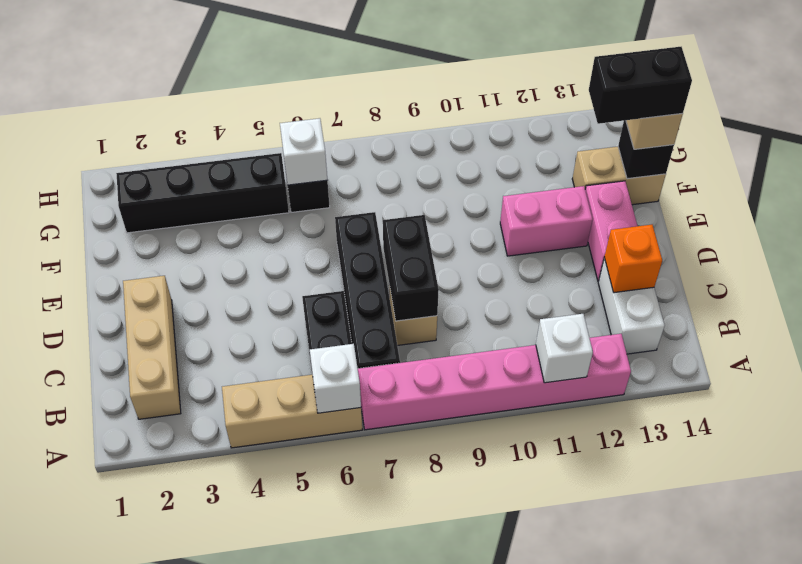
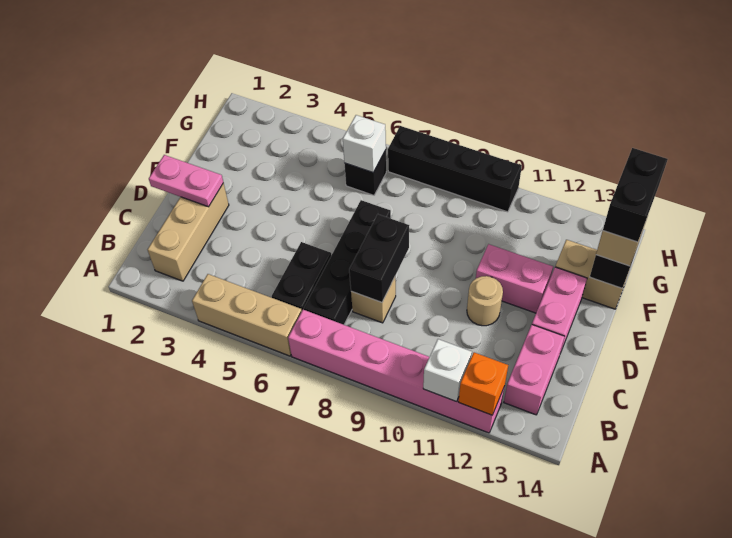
white brick A6 level 2 -> none
white brick B13:C13 level 1 -> pink brick B13:C13 level 1
orange brick C13 level 2 -> orange brick A12 level 2
none -> pink plate D1:D2 level 2
none -> tan round brick D11 level 1
black brick F13:F14 level 4 -> black brick F14:G14 level 4
black brick G2:G5 level 1 -> black brick H7:H10 level 1

